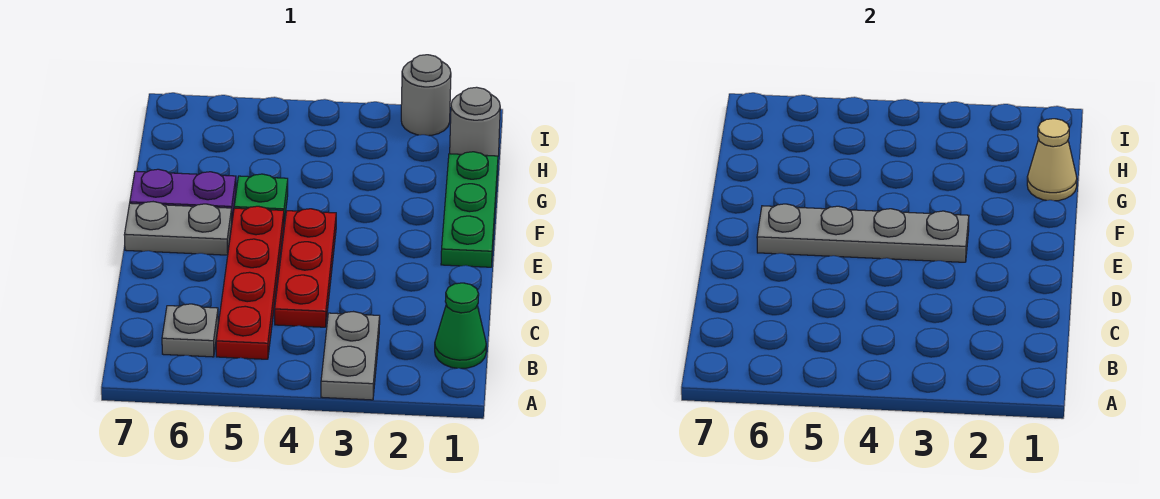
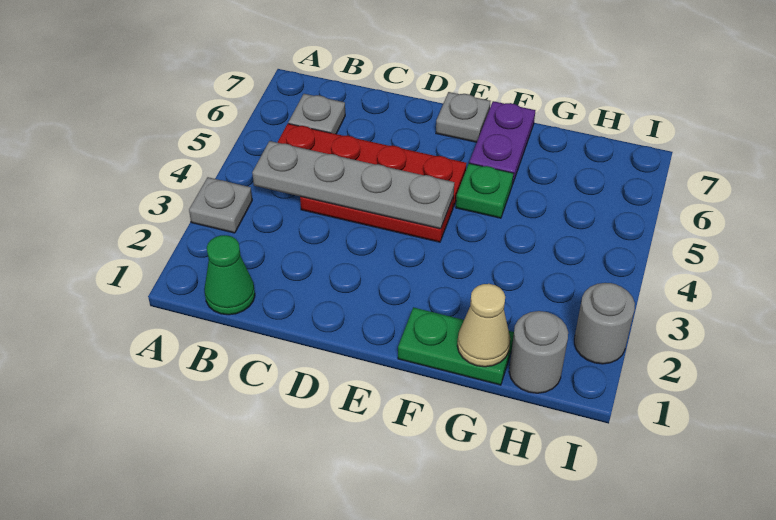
grey plate A3:B3 level 1 -> grey plate A3 level 1
green plate E1:G1 level 1 -> green plate F1:G1 level 1
grey plate E3:E6 level 2 -> grey plate B4:E4 level 2
grey plate E6:E7 level 1 -> grey plate E7 level 1

